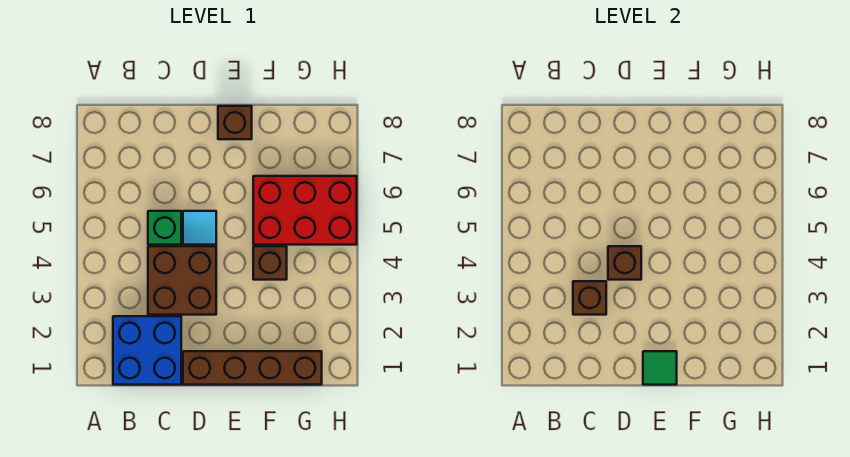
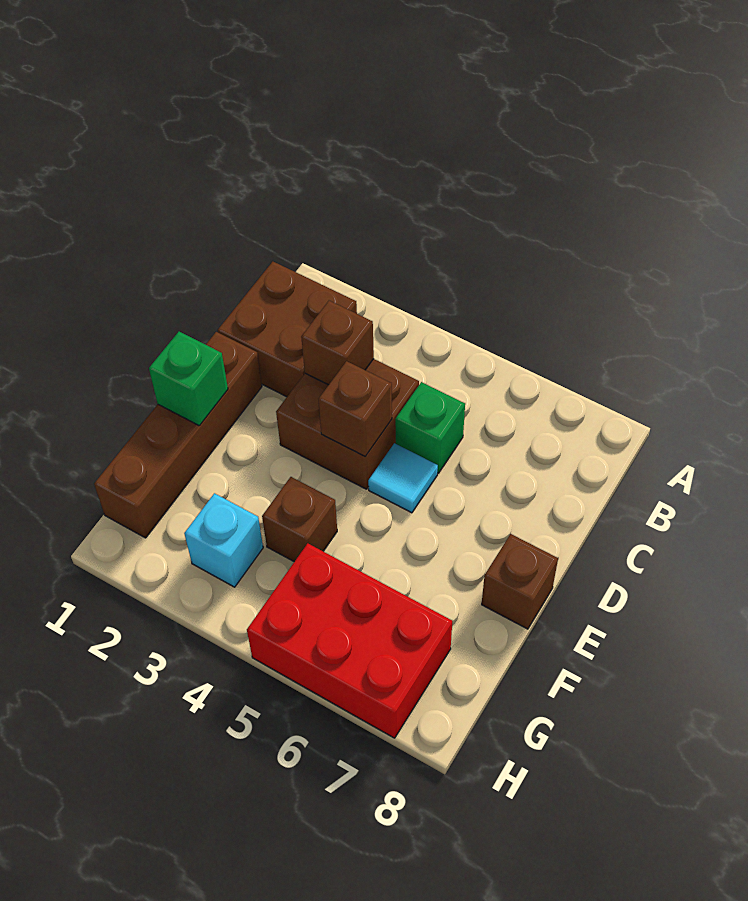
blue brick B1:C2 level 1 -> brown brick B1:C2 level 1
green tile E1 level 2 -> green brick E1 level 2
red brick F5:H6 level 1 -> red brick G5:H7 level 1
none -> cyan brick G3 level 1

